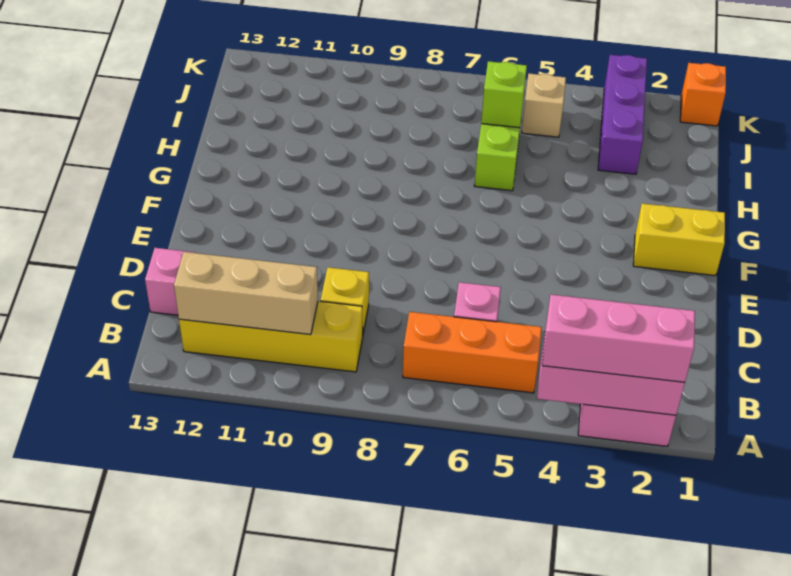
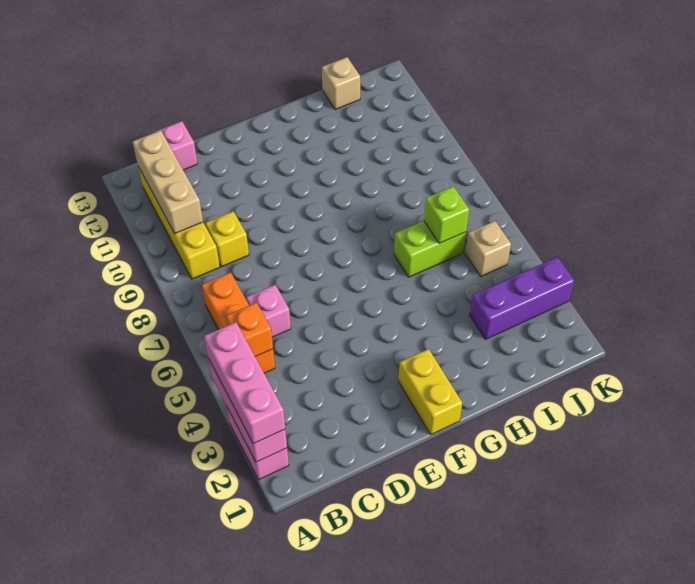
none -> tan brick I13 level 1
orange brick K1 level 1 -> orange brick B5 level 2

